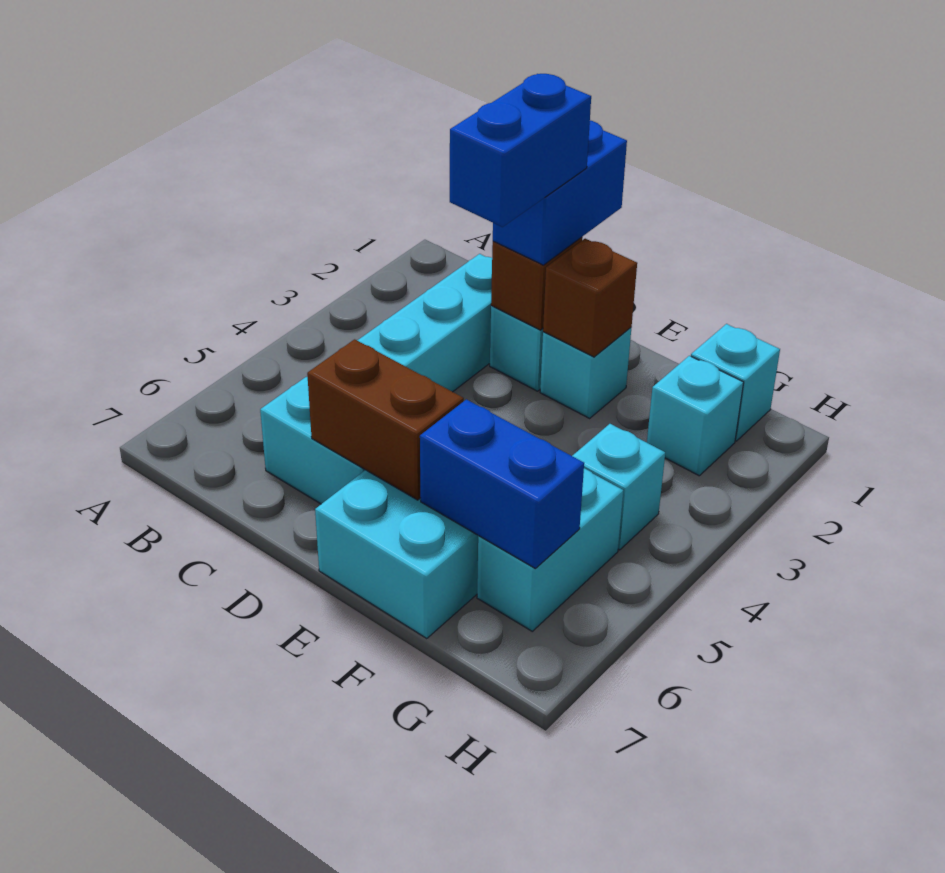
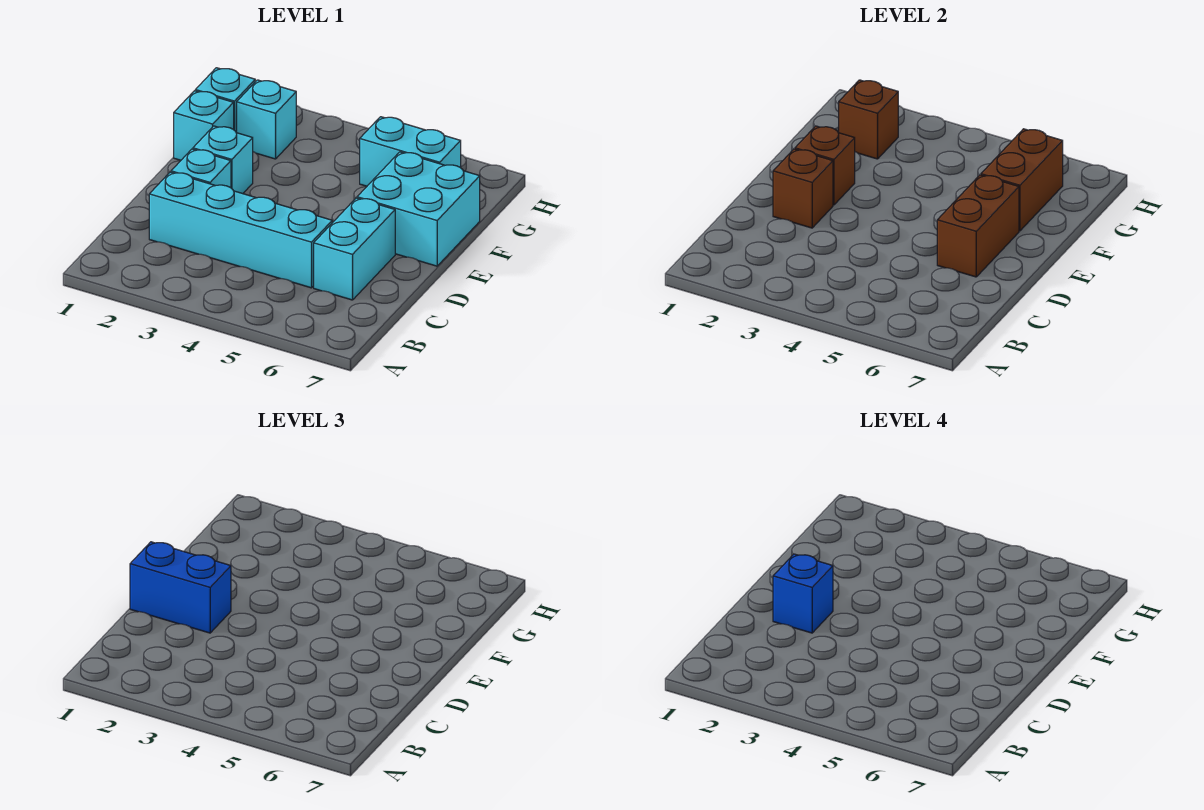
blue brick D2:D3 level 4 -> blue brick D2 level 4
blue brick F6:G6 level 2 -> brown brick F6:G6 level 2
none -> brown brick G2 level 2
cyan brick G4 level 1 -> cyan brick F1 level 1

